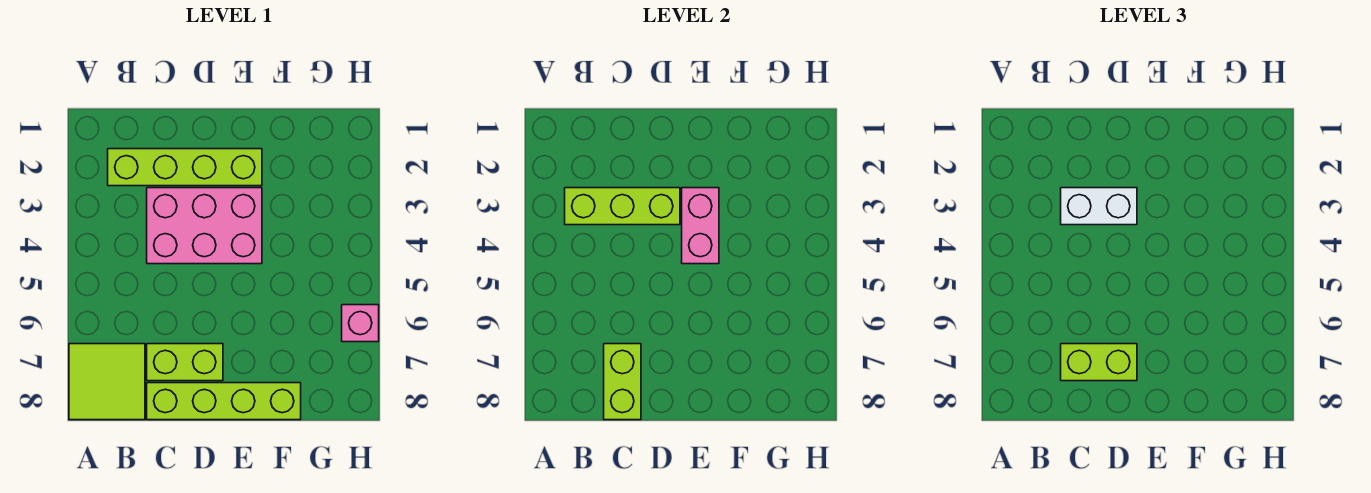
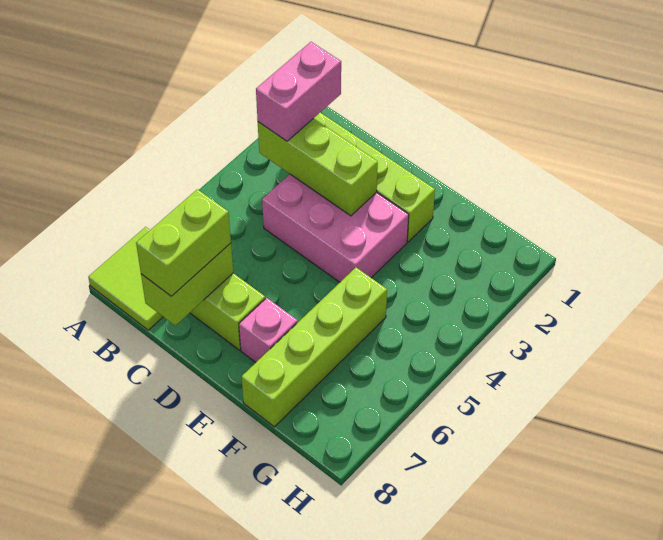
white brick C3:D3 level 3 -> none
lime brick C7:D7 level 3 -> lime brick C7:C8 level 3
lime brick C8:F8 level 1 -> lime brick F5:F8 level 1
pink brick E3:E4 level 2 -> pink brick B2:B3 level 3
pink brick H6 level 1 -> pink brick E7 level 1

